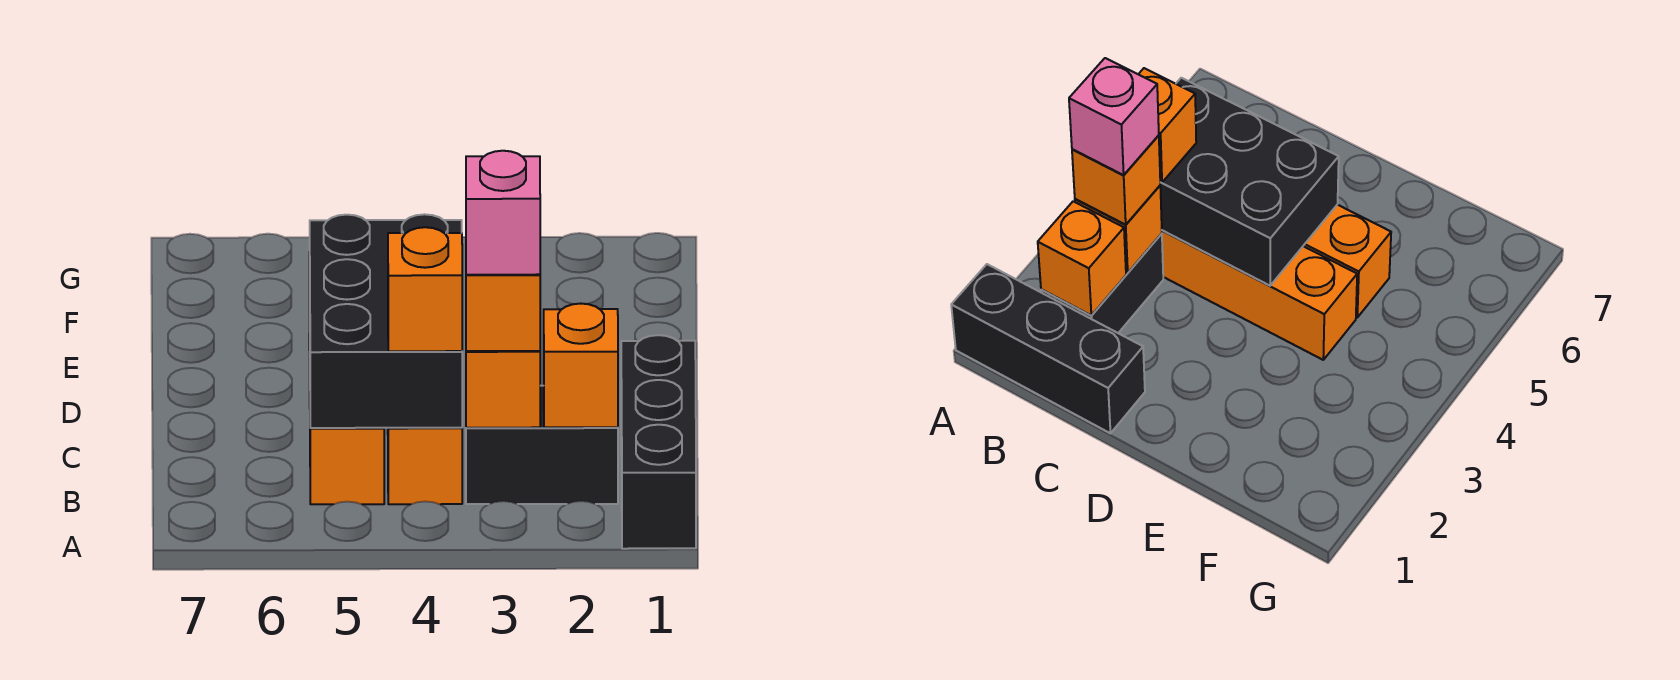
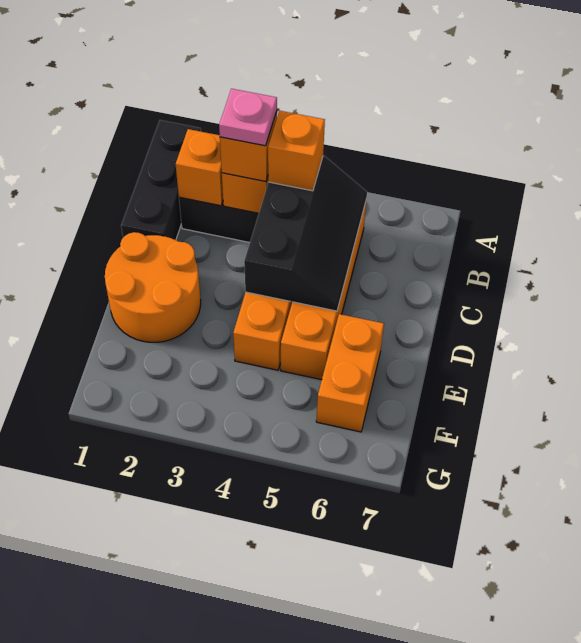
pink brick B3 level 4 -> pink plate B3 level 4
black brick B4:D5 level 2 -> black slope B4:D5 level 2 top 4
none -> orange round brick D1:E2 level 1
none -> orange brick E6:F6 level 1

